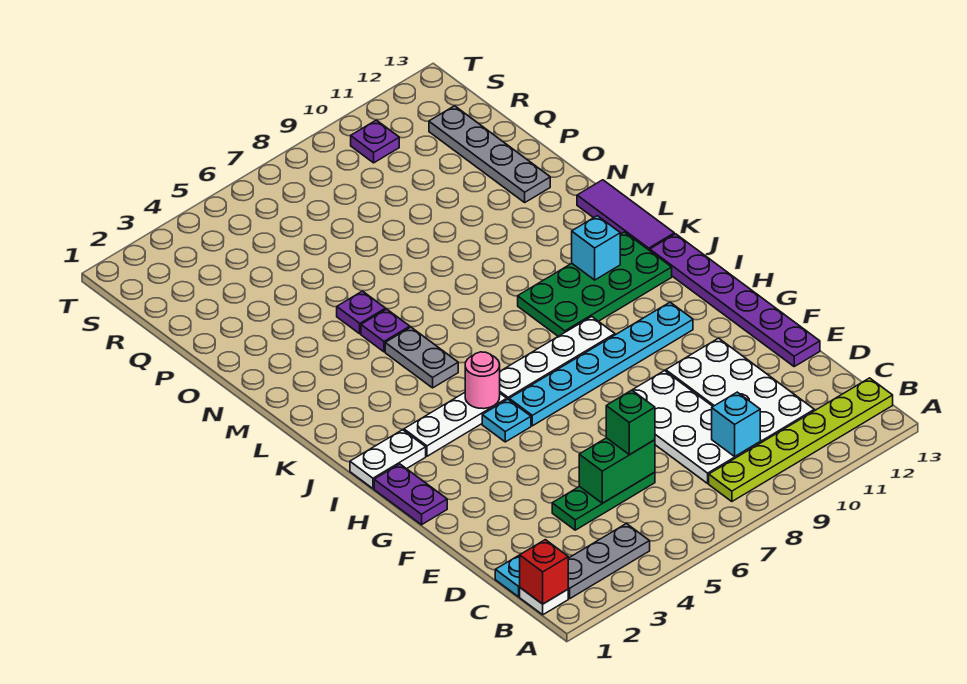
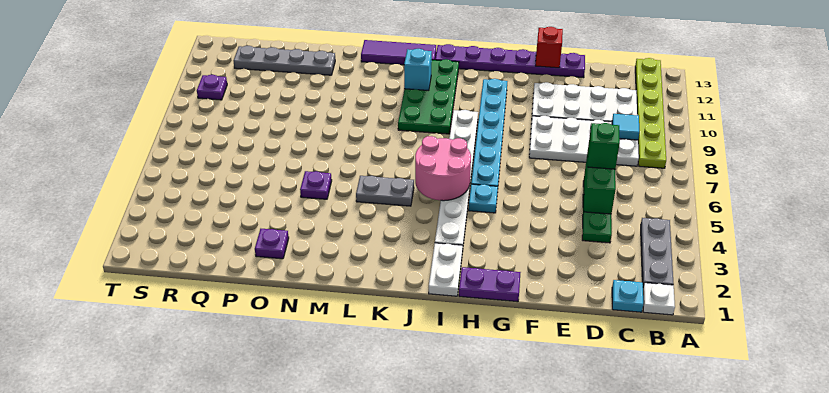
red brick B1 level 2 -> red brick F13 level 2
cyan brick C9 level 2 -> cyan tile C9 level 2
pink round brick I5 level 2 -> pink round brick I5:J6 level 2
purple plate M5 level 1 -> purple plate O2 level 1

